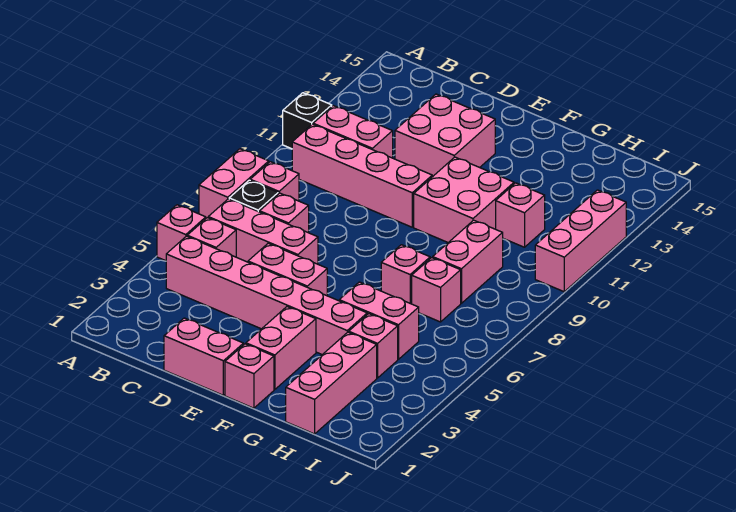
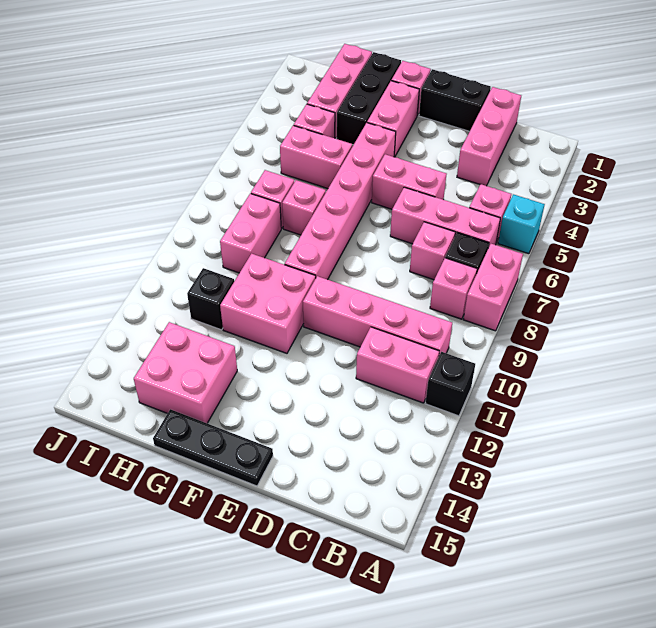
pink brick A5 level 1 -> cyan brick A5 level 1
pink brick B4:G4 level 1 -> pink brick F4:F9 level 1
pink brick D1:E1 level 1 -> black brick D1:E1 level 1
pink brick D12:E13 level 1 -> pink brick G13:H14 level 1
none -> black plate E15:G15 level 1
none -> black brick G1:G3 level 1
pink brick H11 level 1 -> black brick H11 level 1
pink brick J10:J12 level 1 -> pink brick C1:C3 level 1

